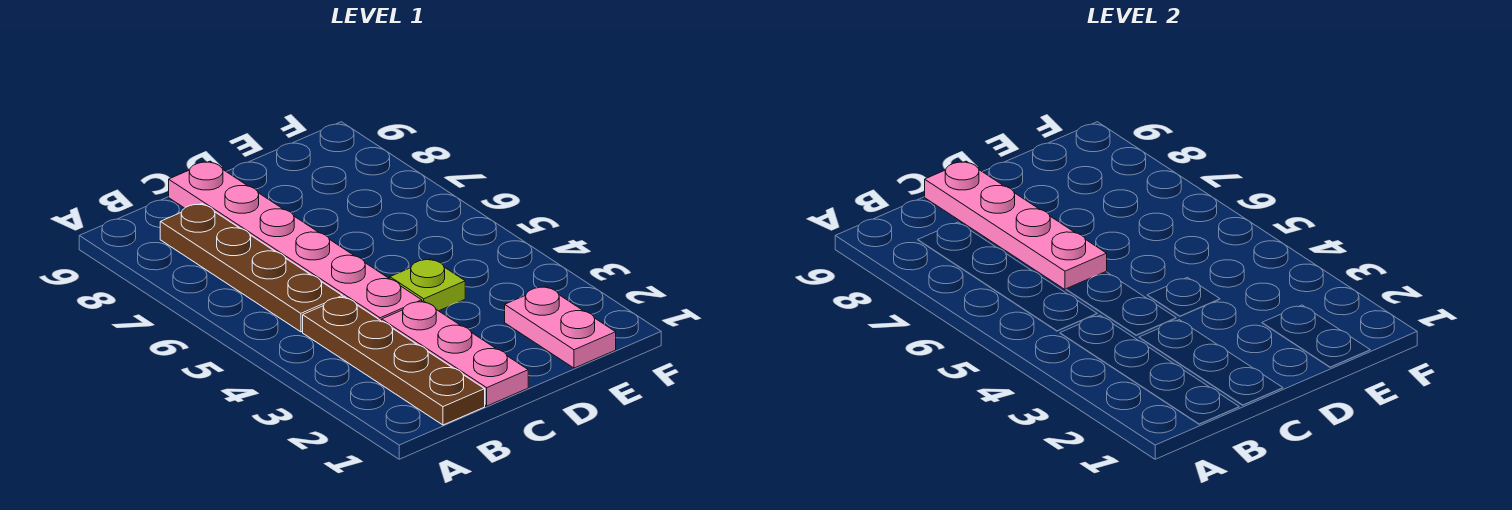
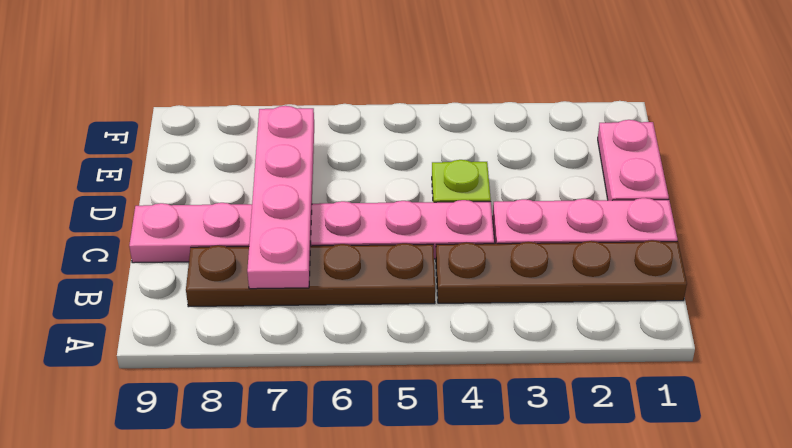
pink plate C6:C9 level 2 -> pink plate B7:E7 level 2
pink plate E1:E2 level 1 -> pink plate D1:E1 level 1

